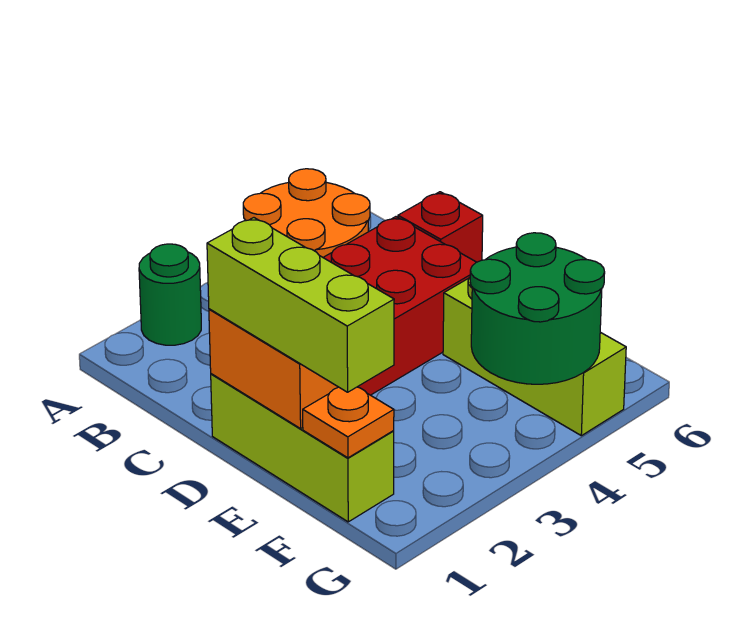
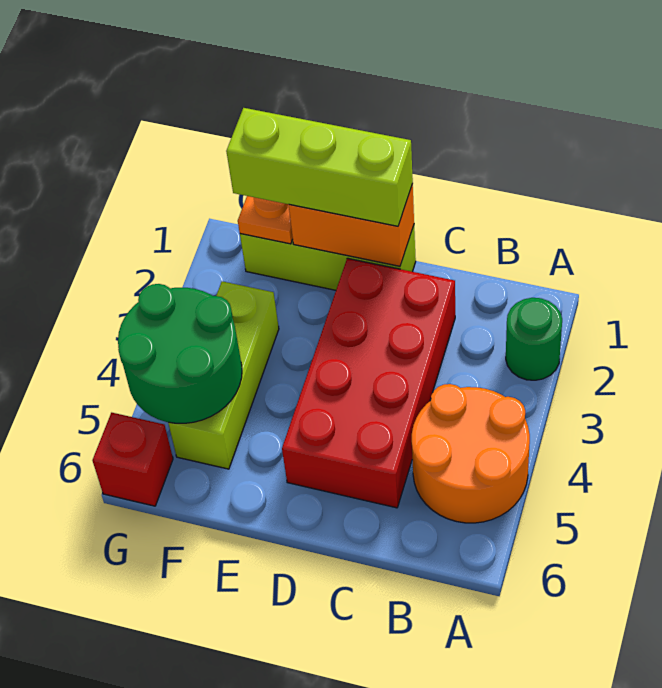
red brick C6 level 1 -> red brick G6 level 1
lime brick E5:G5 level 1 -> lime brick F3:F5 level 1

